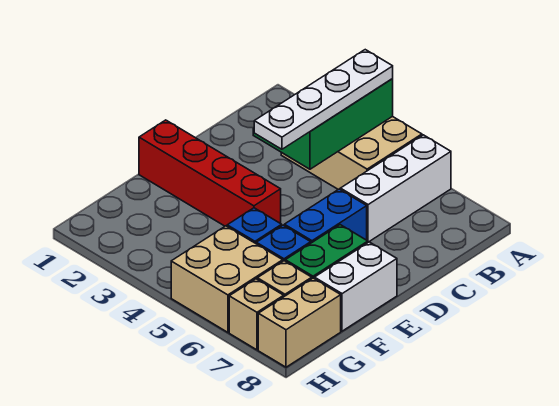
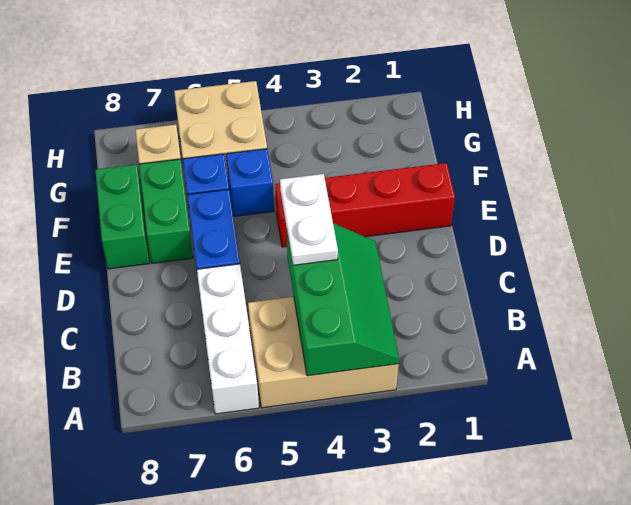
white plate A4:D4 level 3 -> white plate C4:D4 level 3
white brick E8:F8 level 1 -> green brick E8:F8 level 1
tan brick G8:H8 level 1 -> none
tan brick H7 level 1 -> none

